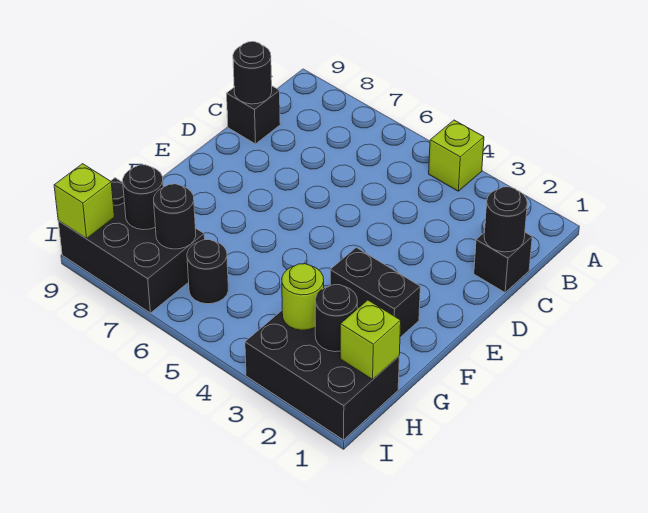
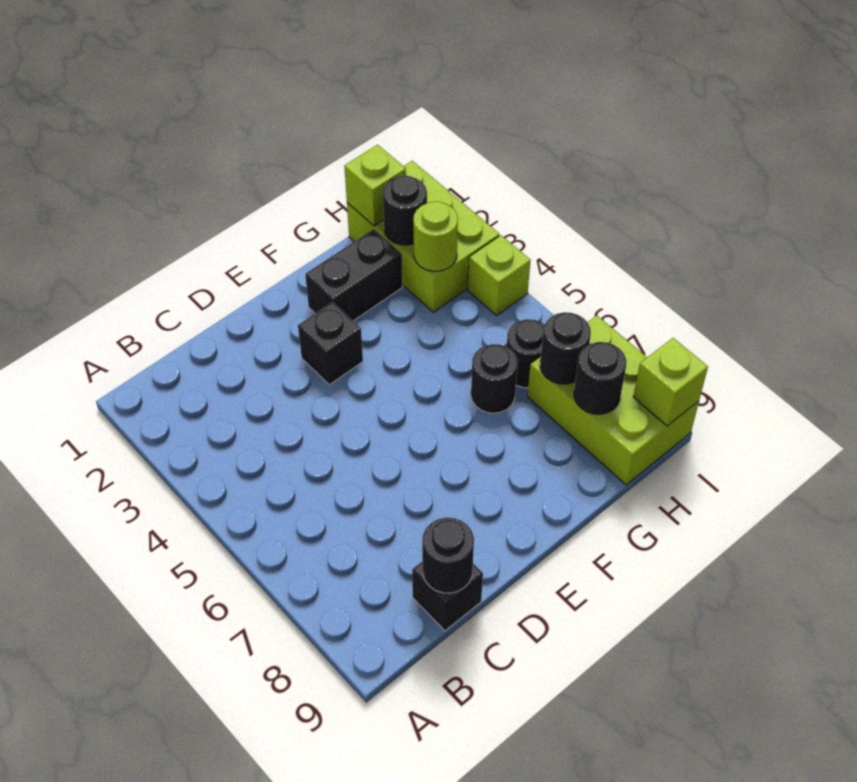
lime brick A4 level 1 -> lime brick I4 level 1
black brick C1 level 1 -> black brick E3 level 1
black round brick C1 level 2 -> black round brick G6 level 1
black brick F2:F3 level 1 -> black brick F2:G2 level 1
black brick H1:I3 level 1 -> lime brick H1:I3 level 1
black brick H7:I9 level 1 -> lime brick H7:I9 level 1

